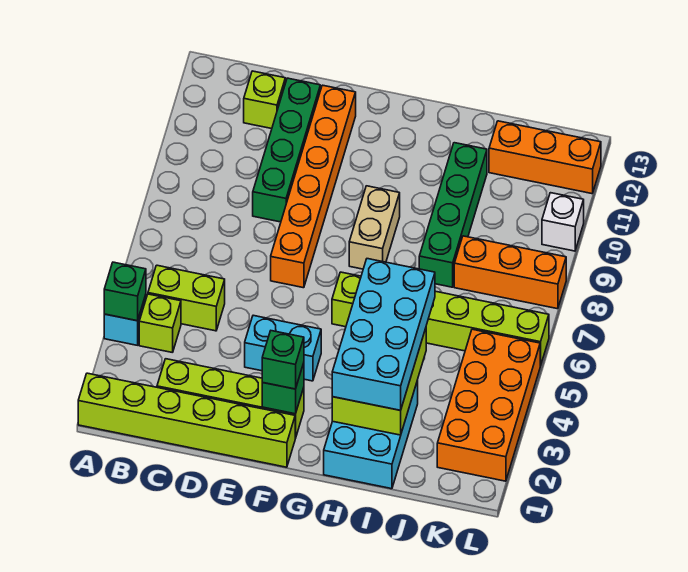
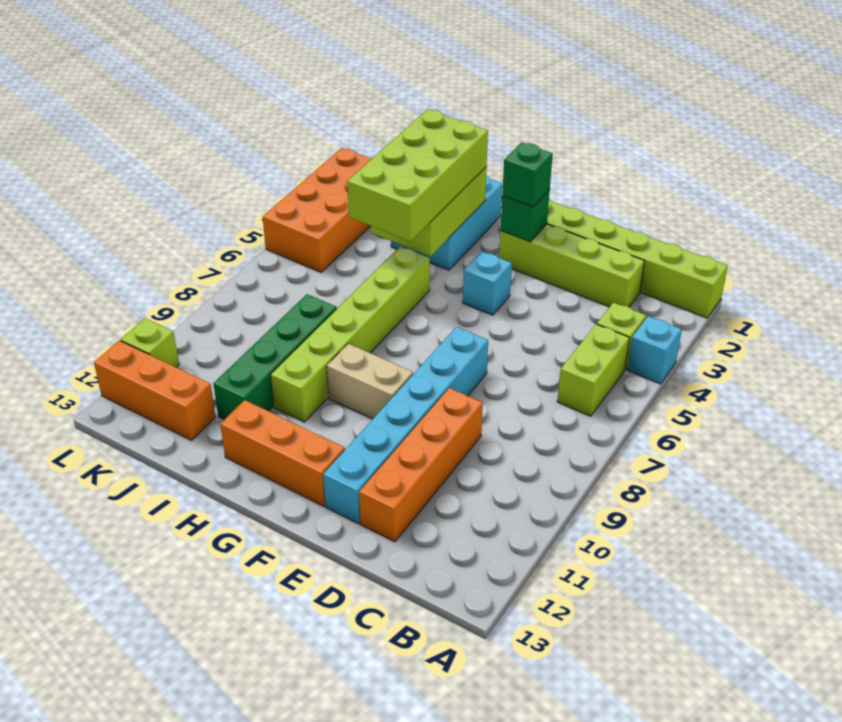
green brick A4 level 2 -> none
lime brick B5:C5 level 1 -> lime brick B5:B6 level 1
lime brick C12 level 1 -> lime brick L11 level 1
green brick D9:D12 level 1 -> orange brick D9:D12 level 1
cyan brick E4:F4 level 1 -> cyan brick F4 level 1
orange brick E7:E12 level 1 -> cyan brick E7:E12 level 1
lime brick G6:L6 level 1 -> lime brick H5:H10 level 1
tan brick G8:G9 level 1 -> tan brick F9:G9 level 1
cyan brick H2:I5 level 3 -> lime brick H2:I5 level 3
orange brick J8:L8 level 1 -> orange brick F12:H12 level 1
white brick L10 level 1 -> none

